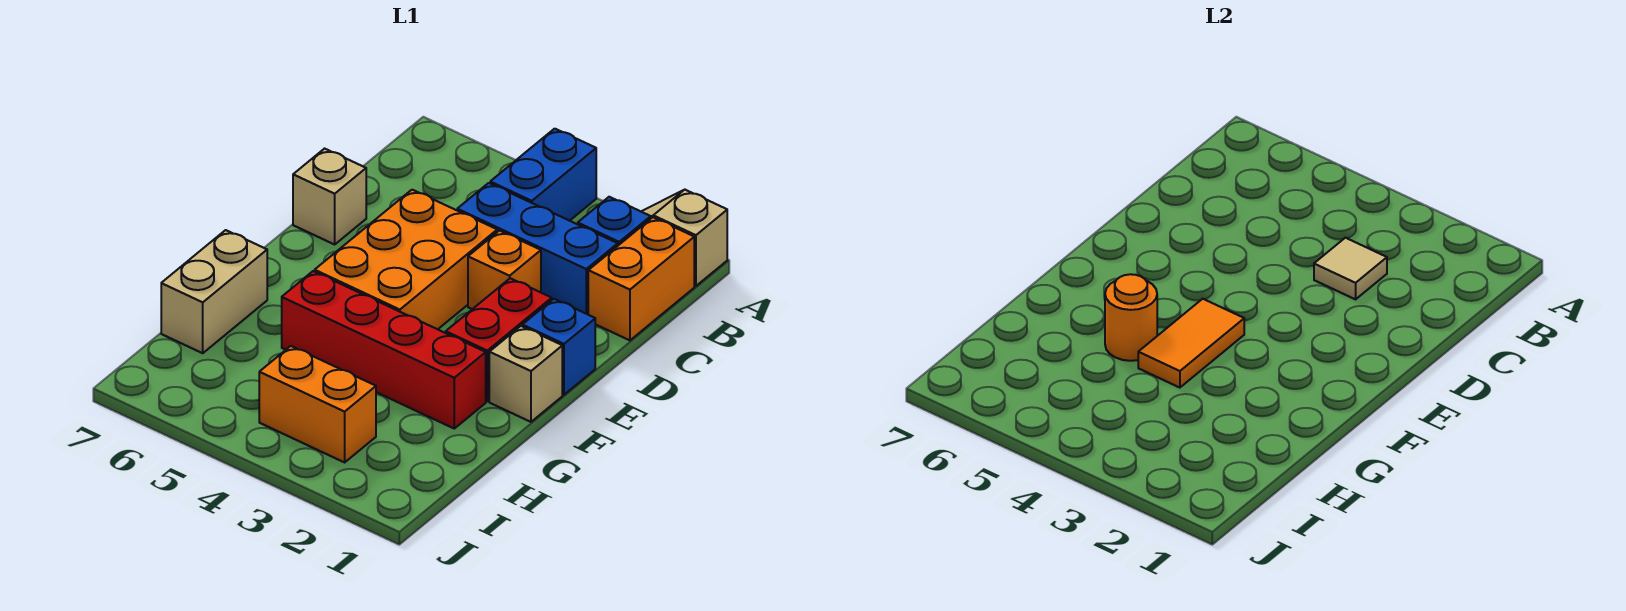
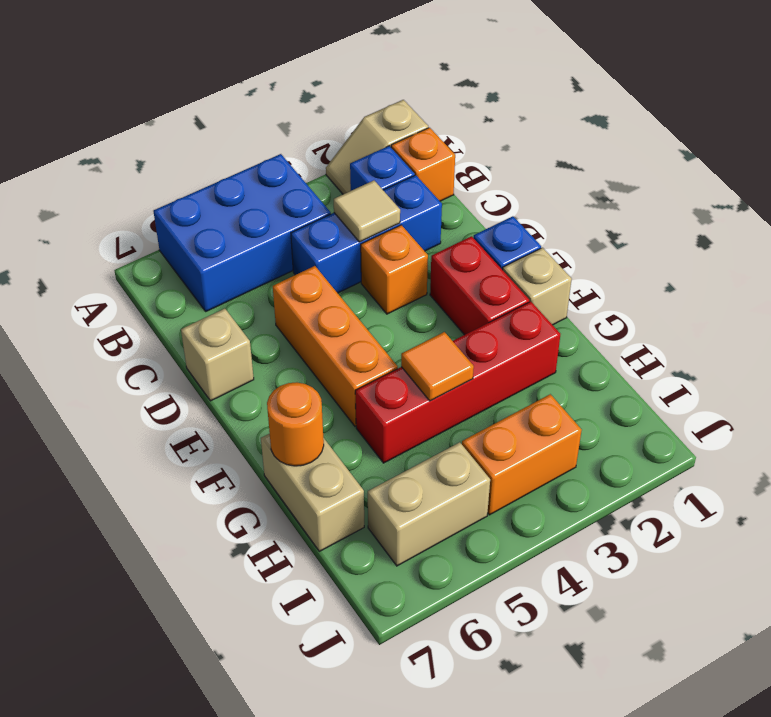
blue brick A4:B4 level 1 -> blue brick A4:B6 level 1
orange brick B1:C1 level 1 -> orange brick B1 level 1
orange brick D4:F5 level 1 -> orange brick D5:F5 level 1
orange tile F4:G4 level 2 -> orange tile G4 level 2
orange round brick G5 level 2 -> orange round brick G7 level 2
none -> tan brick I5:I6 level 1

